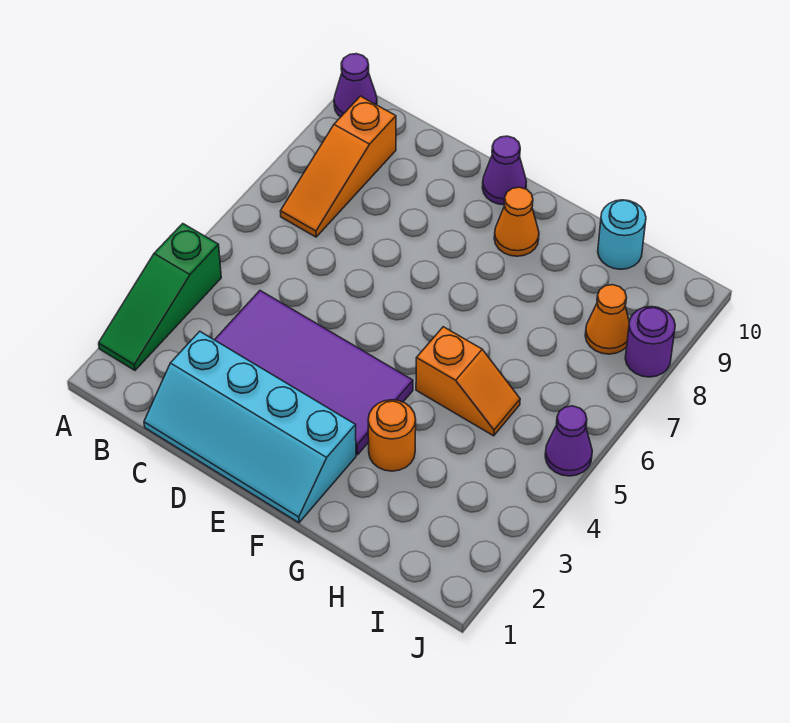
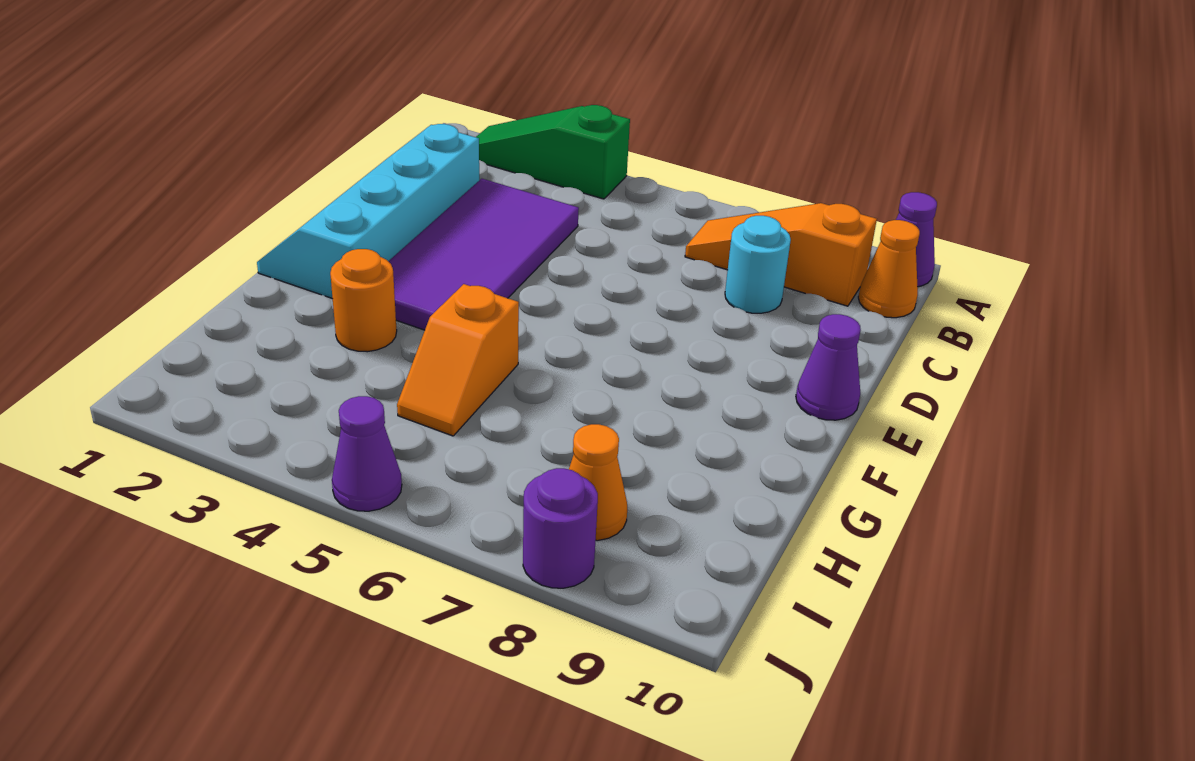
orange cone F9 level 1 -> orange cone B10 level 1
cyan round brick H10 level 1 -> cyan round brick C8 level 1

